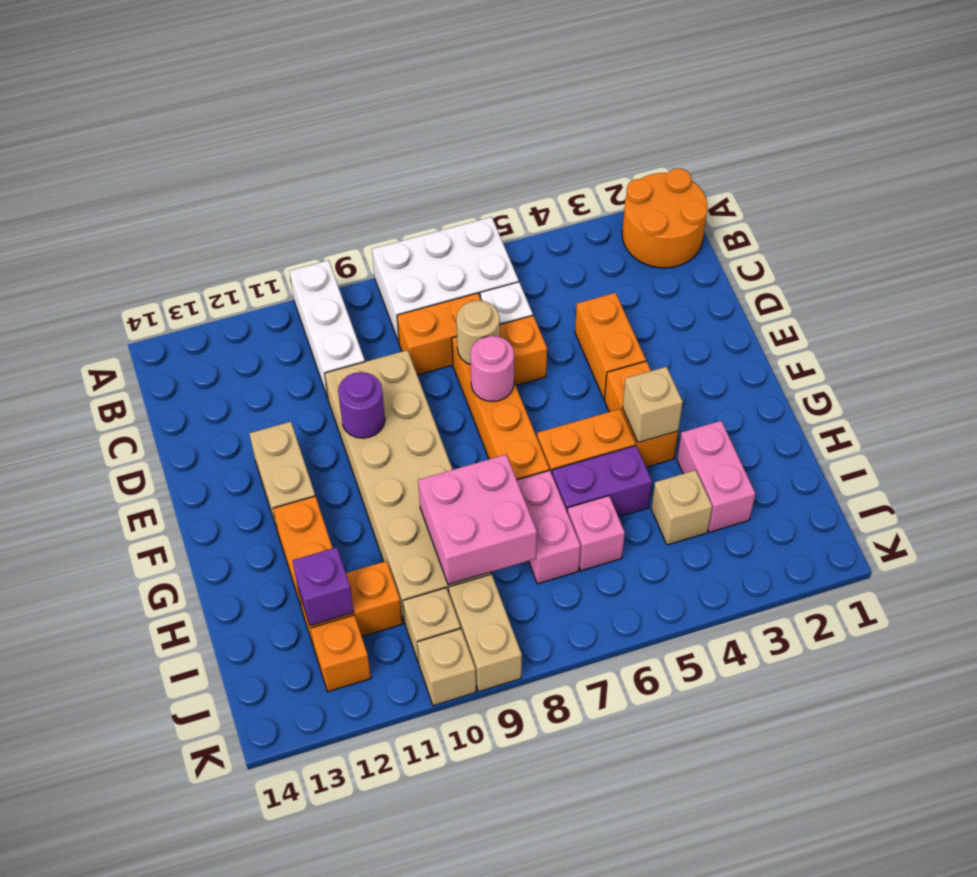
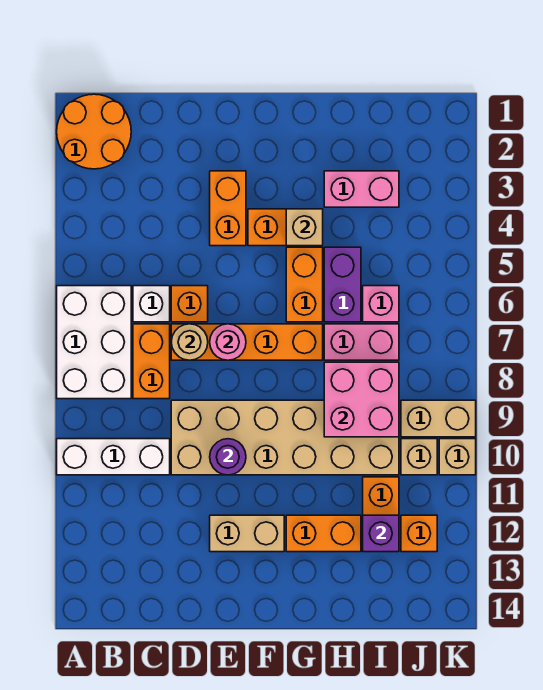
orange brick D4:E4 level 1 -> orange brick E3:E4 level 1
tan brick I4 level 1 -> none

